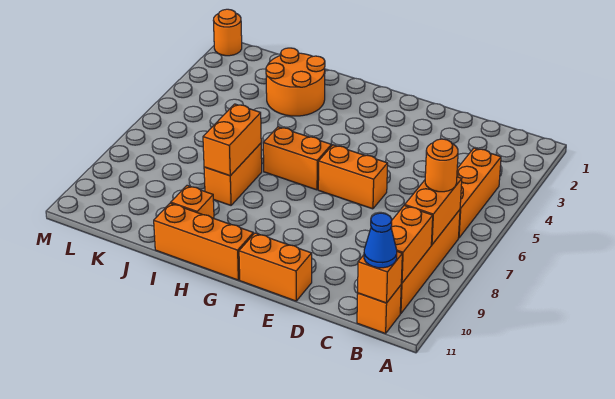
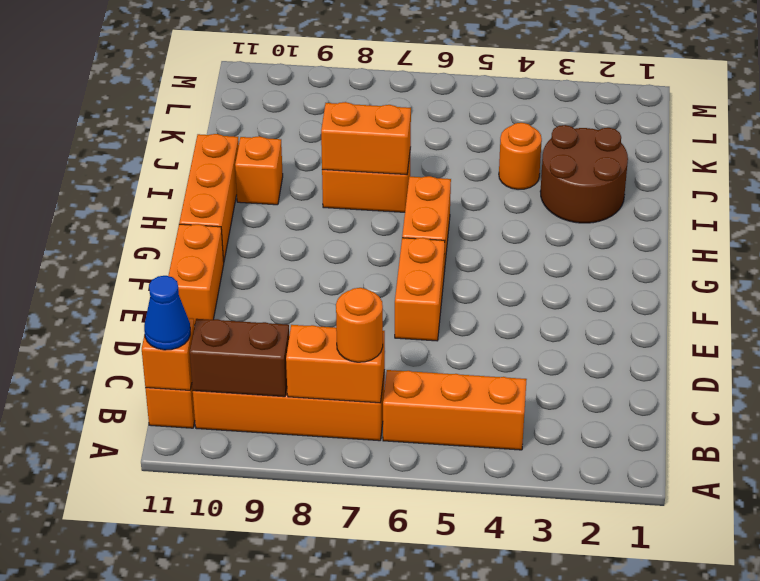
orange brick B9:B10 level 2 -> brown brick B9:B10 level 2
orange round brick I2:J3 level 1 -> brown round brick I2:J3 level 1
orange round brick M1 level 1 -> orange round brick J4 level 1

